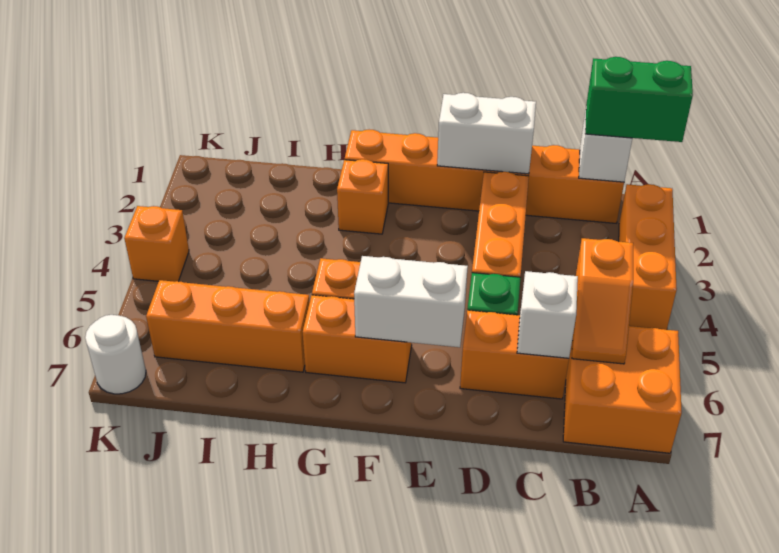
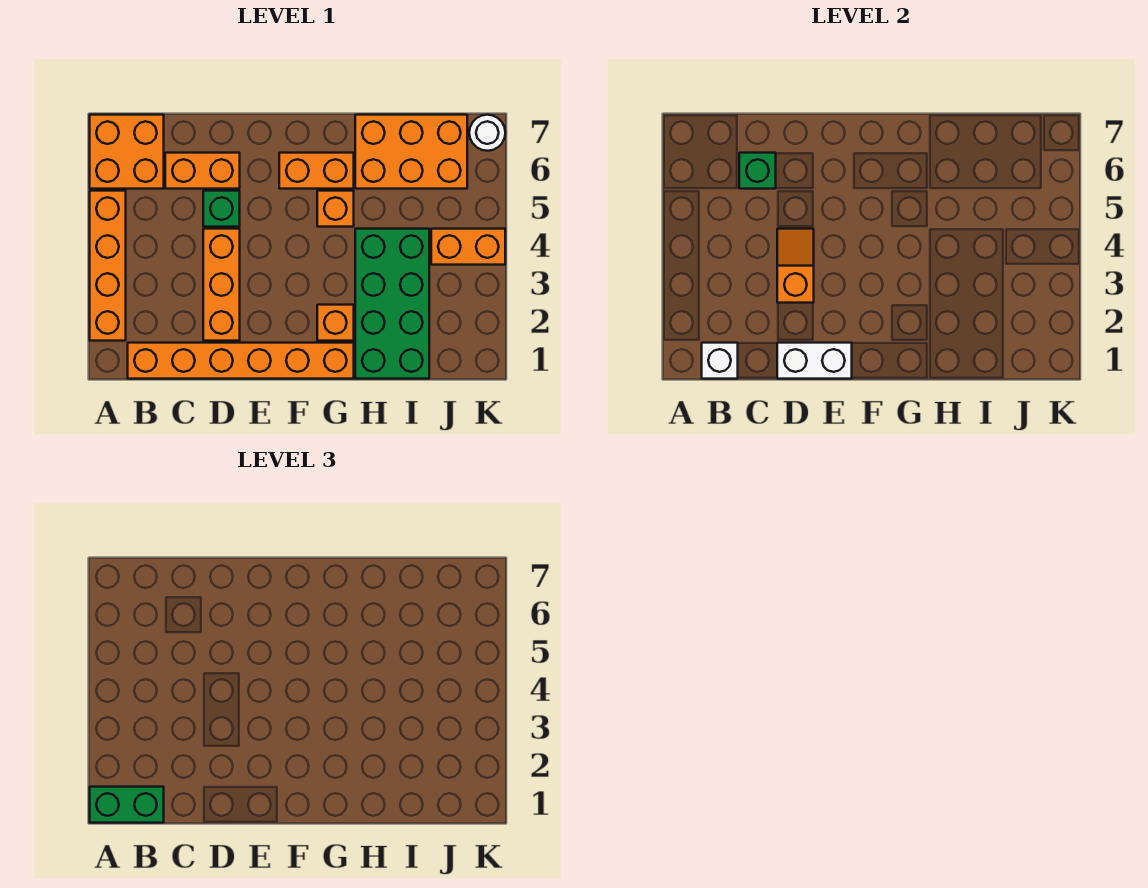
orange brick A2:A4 level 1 -> orange brick A2:A5 level 1
orange slope B5:B6 level 2 top 5 -> orange slope D3:D4 level 2 top 3
white brick C6 level 2 -> green brick C6 level 2
white brick E6:F6 level 2 -> none
none -> green brick H1:I4 level 1
orange brick H6:J6 level 1 -> orange brick H6:J7 level 1
orange brick K4 level 1 -> orange brick J4:K4 level 1

